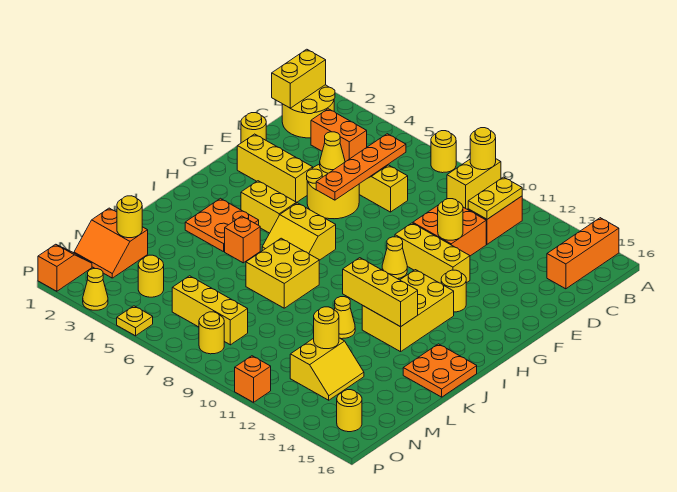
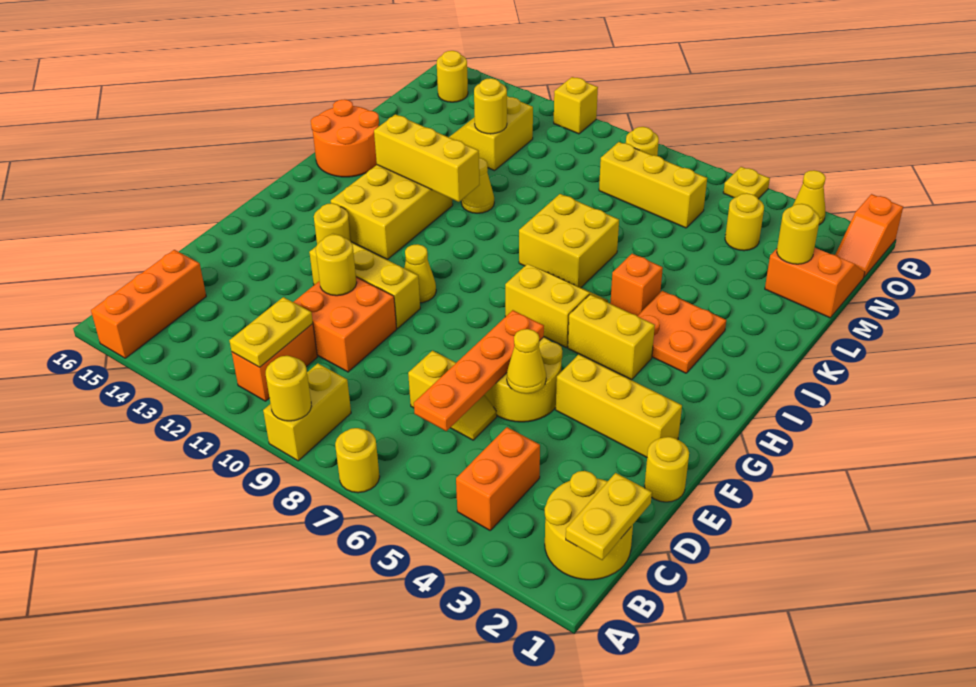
yellow brick B1:C1 level 2 -> yellow plate B1:C1 level 2
orange brick C3:C4 level 1 -> orange brick B4:C4 level 1
orange plate J15:K16 level 1 -> orange round brick J15:K16 level 1
orange brick P11 level 1 -> yellow brick P11 level 1

